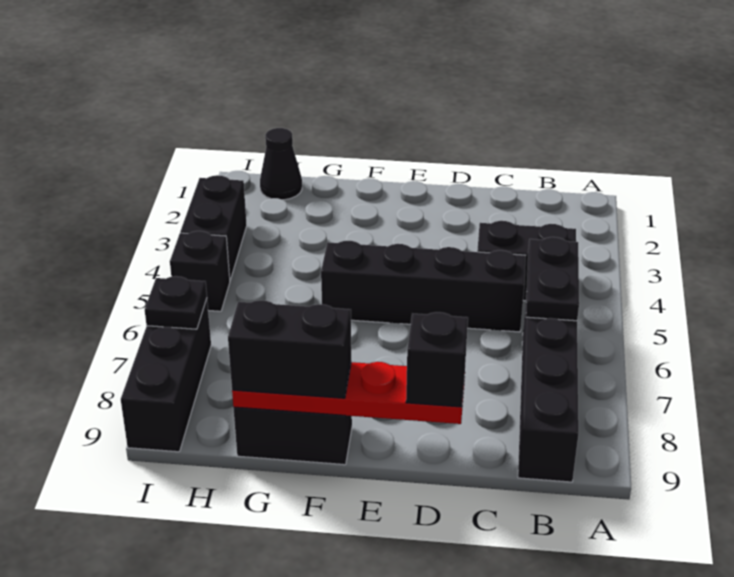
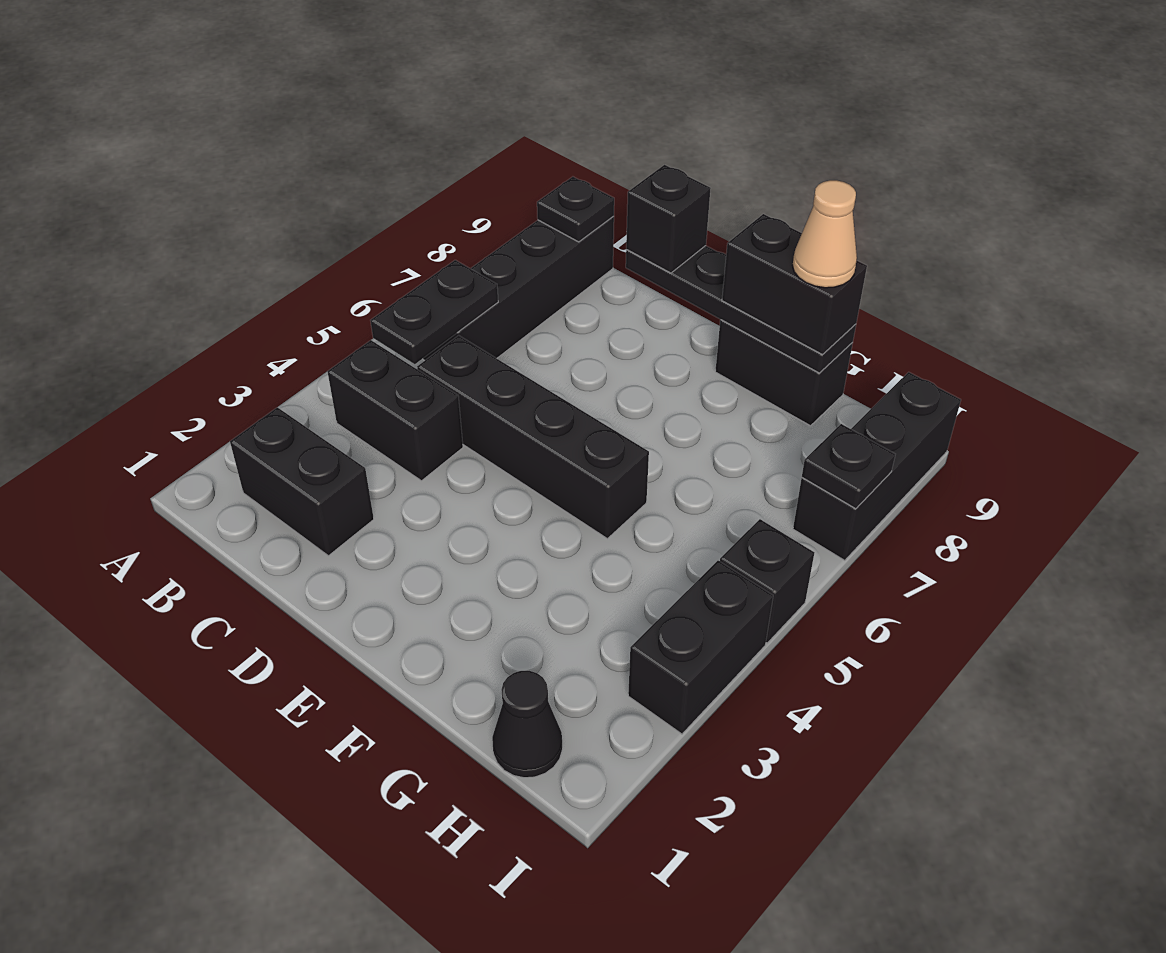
none -> black brick B2:C2 level 1
none -> black plate B9 level 2
red plate D9:G9 level 2 -> black plate D9:G9 level 2
none -> tan cone G9 level 4

